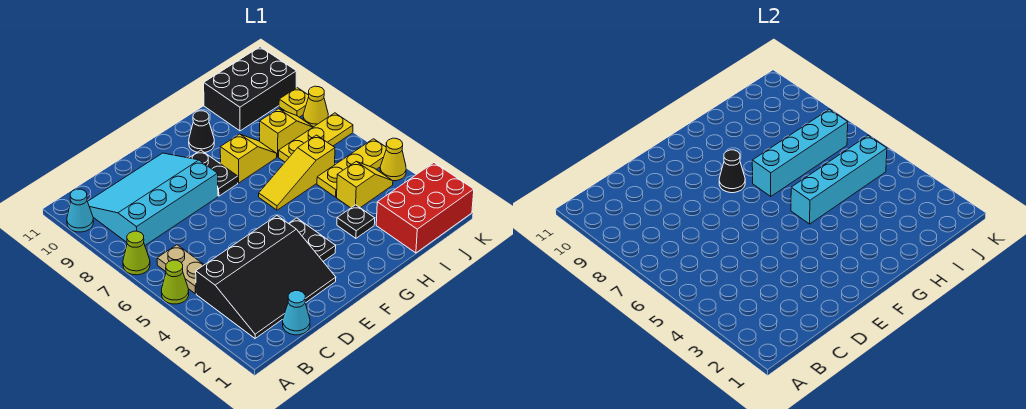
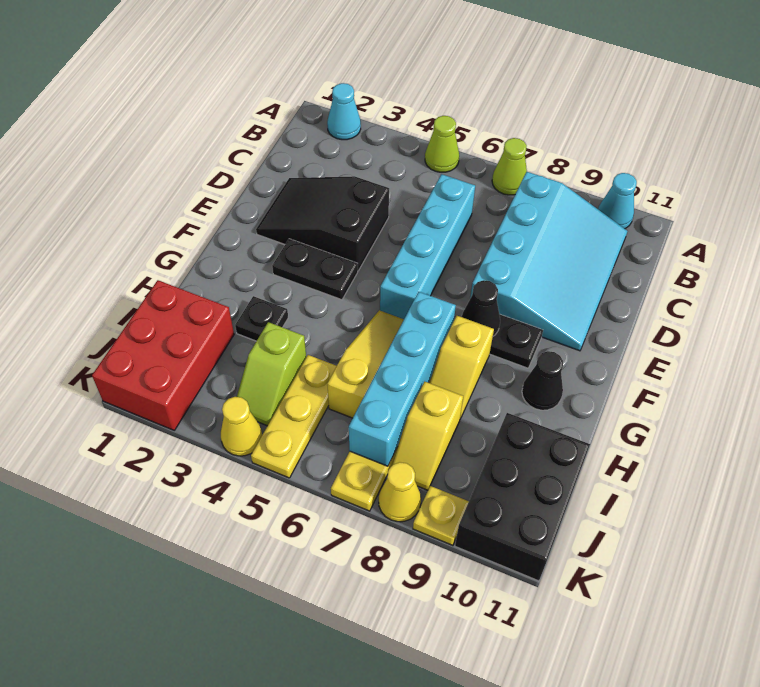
black slope B2:E4 level 1 top 4 -> black slope D2:E4 level 1 top 4
tan plate B5:B6 level 1 -> none
cyan cone C1 level 1 -> cyan cone A2 level 1
cyan brick G5:J5 level 2 -> cyan brick C6:F6 level 1
yellow slope I4:J4 level 1 top I -> lime slope I4:J4 level 1 top I

